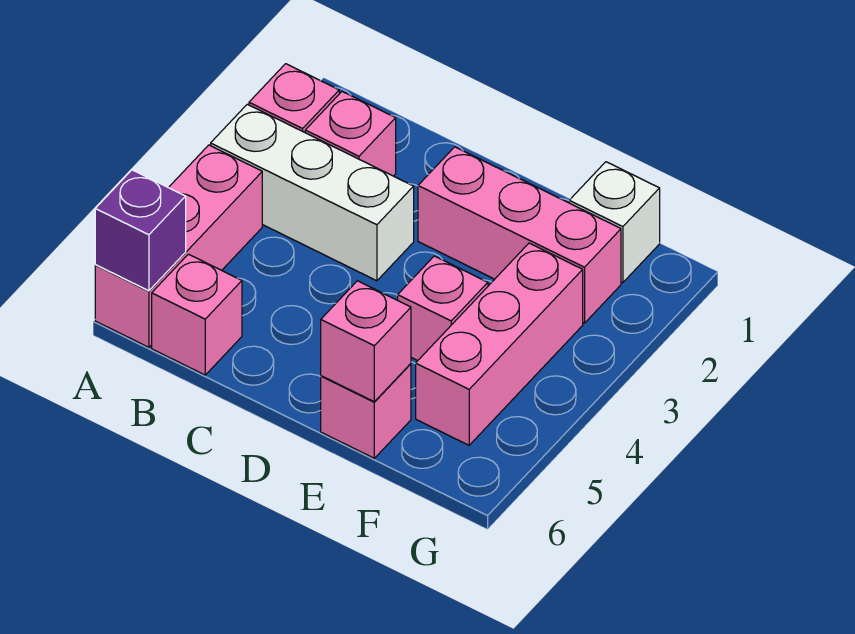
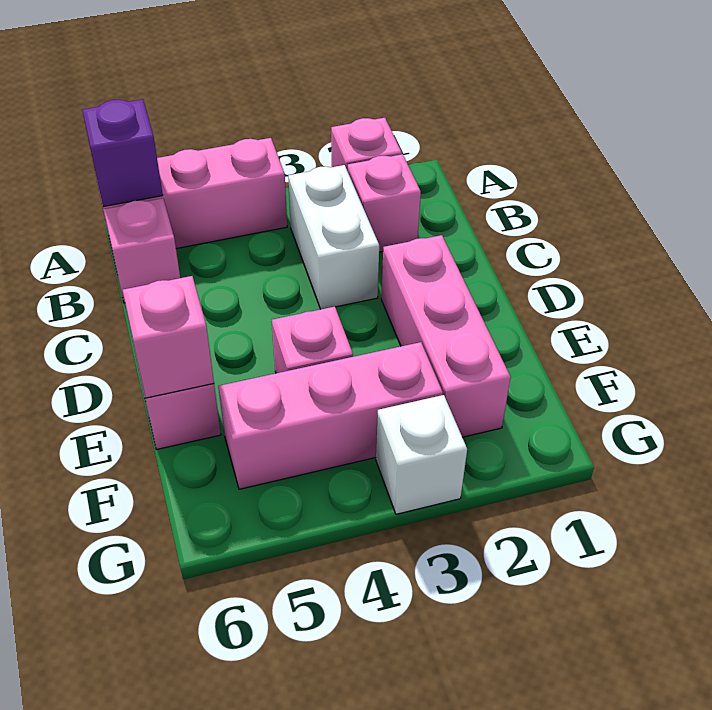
white brick A3:C3 level 1 -> white brick B3:C3 level 1
white brick F1 level 1 -> white brick G3 level 1

